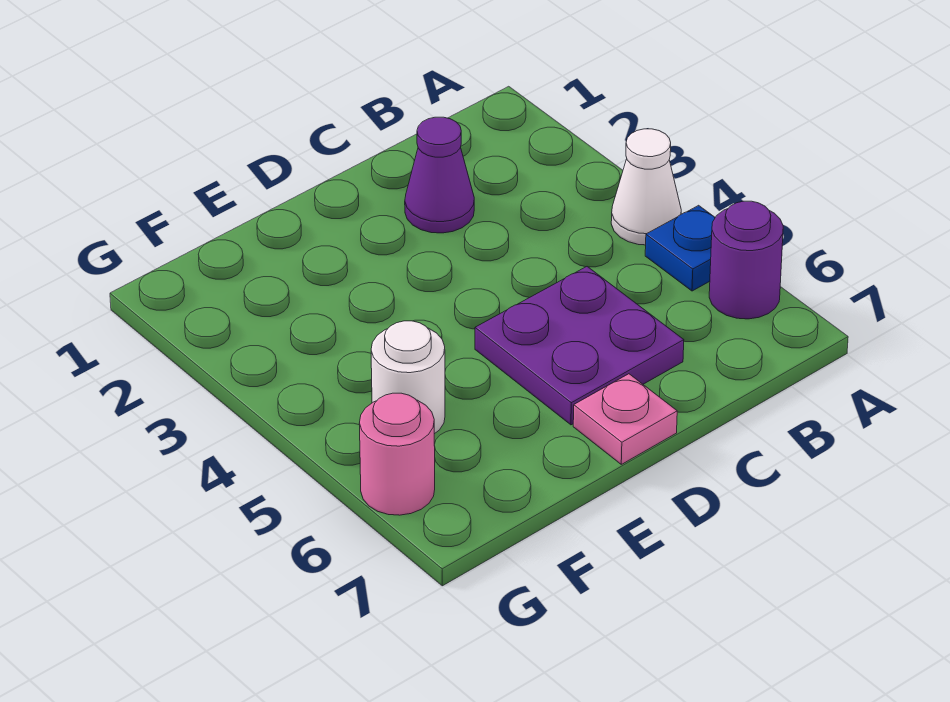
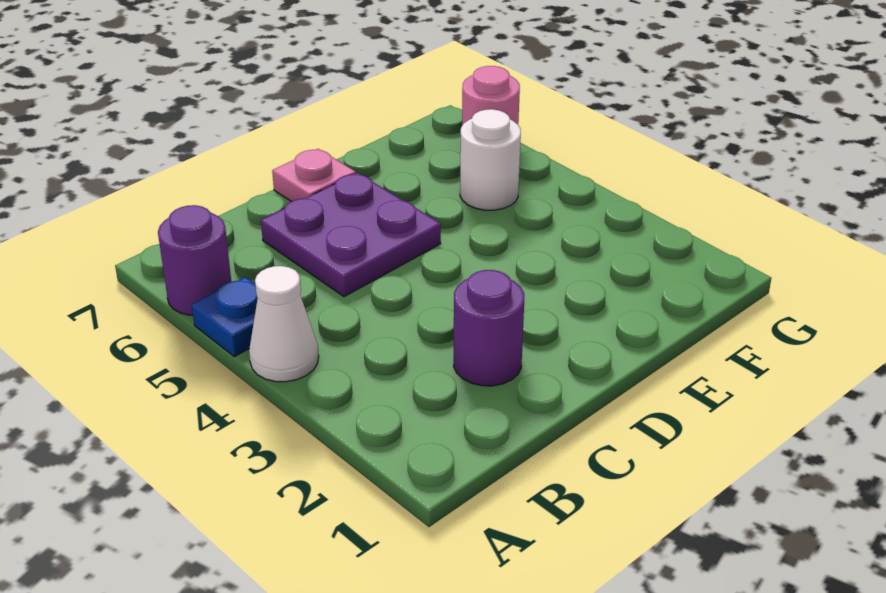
purple cone C2 level 1 -> purple round brick C2 level 1

